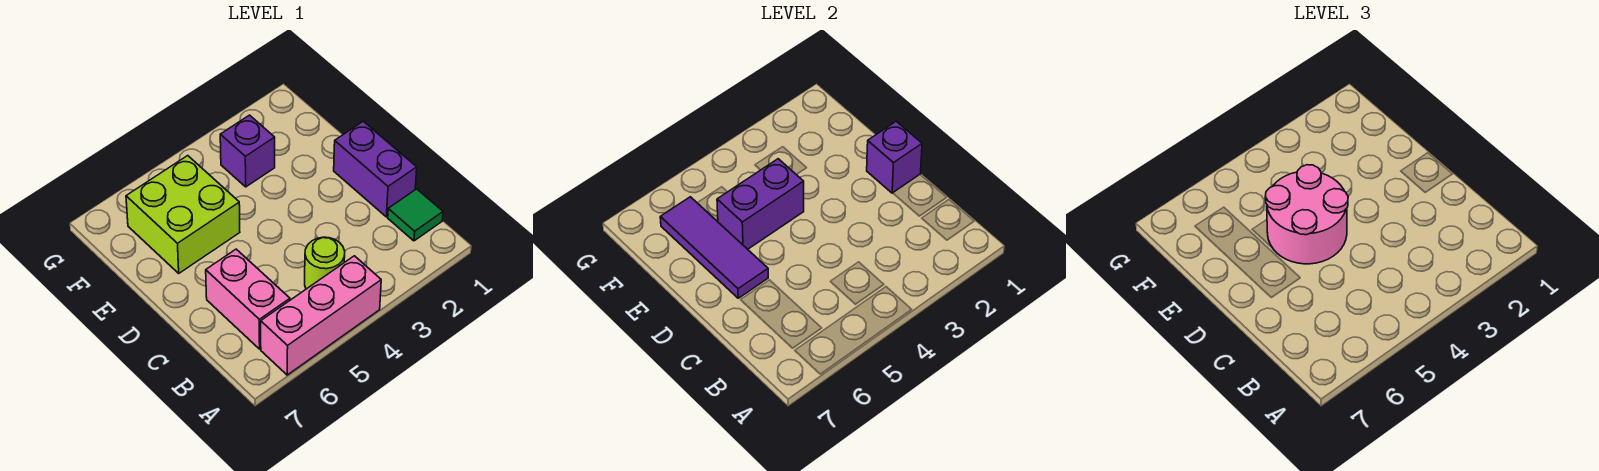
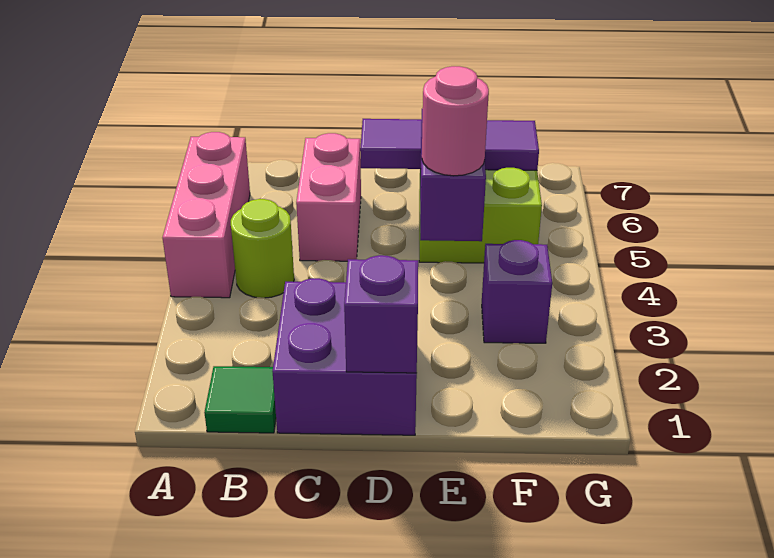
pink brick B6:C6 level 1 -> pink brick C5:C6 level 1
purple brick C1:D1 level 1 -> purple brick C1:D2 level 1
pink round brick D4:E5 level 3 -> pink round brick E4 level 3

